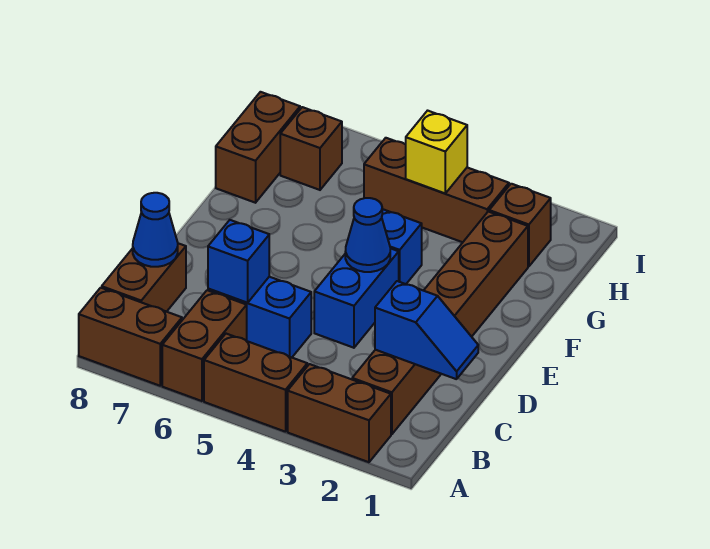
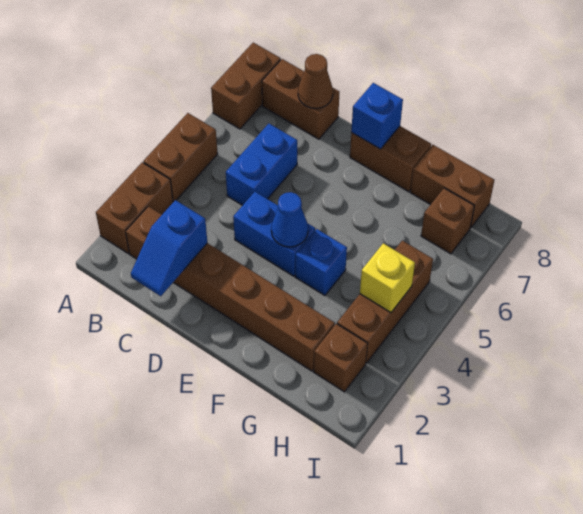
brown brick A6:B6 level 1 -> brown brick E8:F8 level 1
blue brick C6 level 2 -> blue brick E8 level 2
blue cone C8 level 2 -> brown cone C8 level 2

